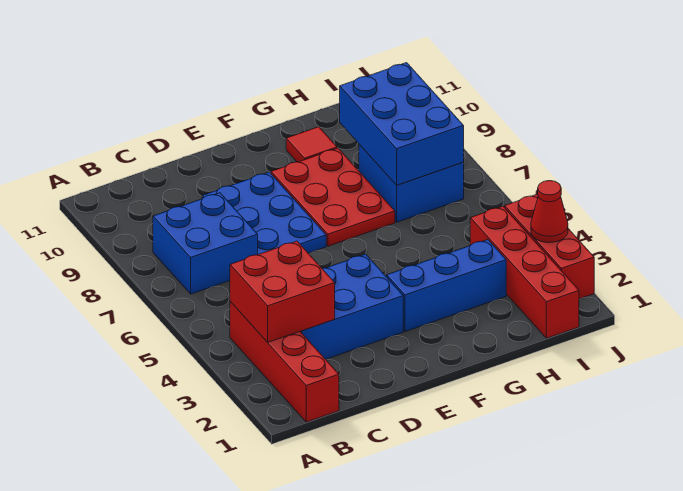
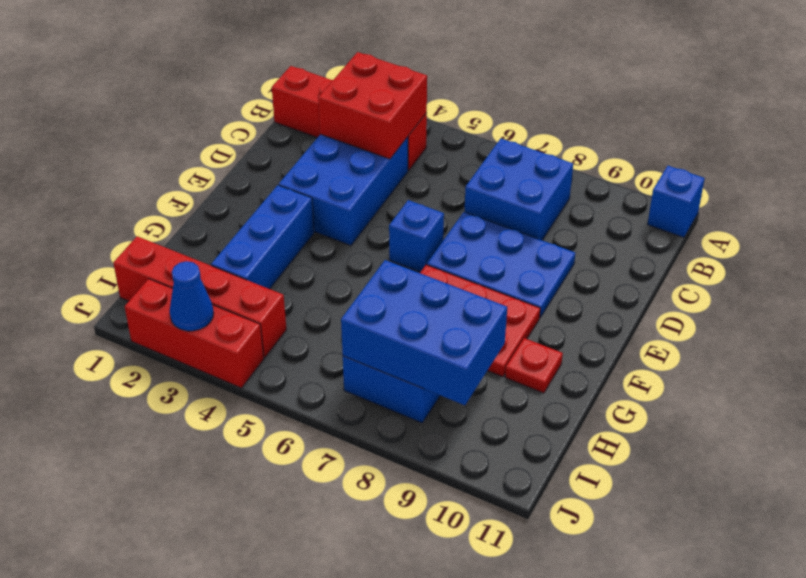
none -> blue brick A11 level 1
none -> blue brick E6 level 1
red tile G10 level 1 -> red plate G10 level 1
red cone J3 level 2 -> blue cone J3 level 2

